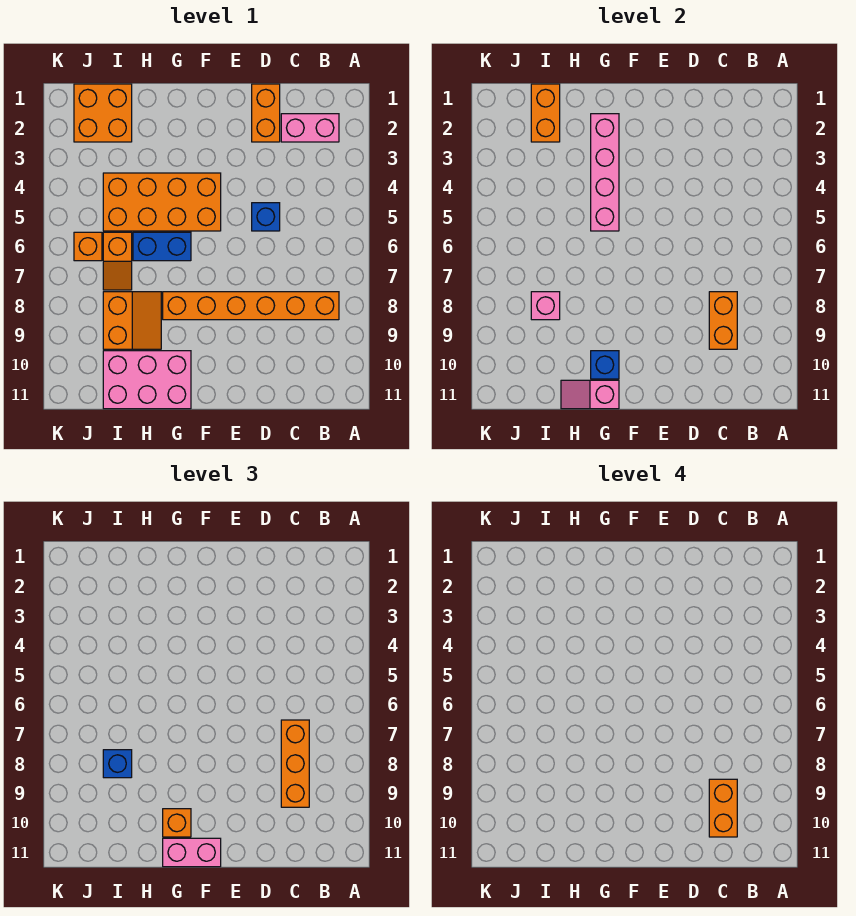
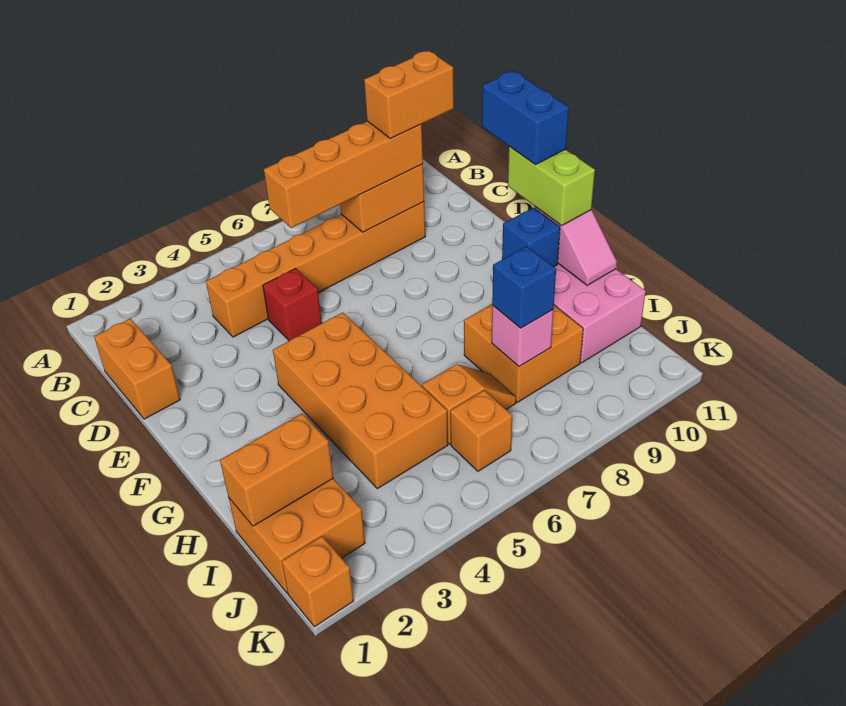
pink brick B2:C2 level 1 -> none
orange brick B8:G8 level 1 -> orange brick C4:C9 level 1
orange brick C7:C9 level 3 -> orange brick C6:C9 level 3
orange brick D1:D2 level 1 -> orange brick C1:D1 level 1
blue brick D5 level 1 -> red brick D5 level 1
pink brick F11:G11 level 3 -> lime brick F11:G11 level 3
pink brick G2:G5 level 2 -> none
blue brick G6:H6 level 1 -> blue brick E11:F11 level 4
orange brick G10 level 3 -> orange brick K1 level 1
orange slope H8:I9 level 1 top I -> orange brick H8:I9 level 1

